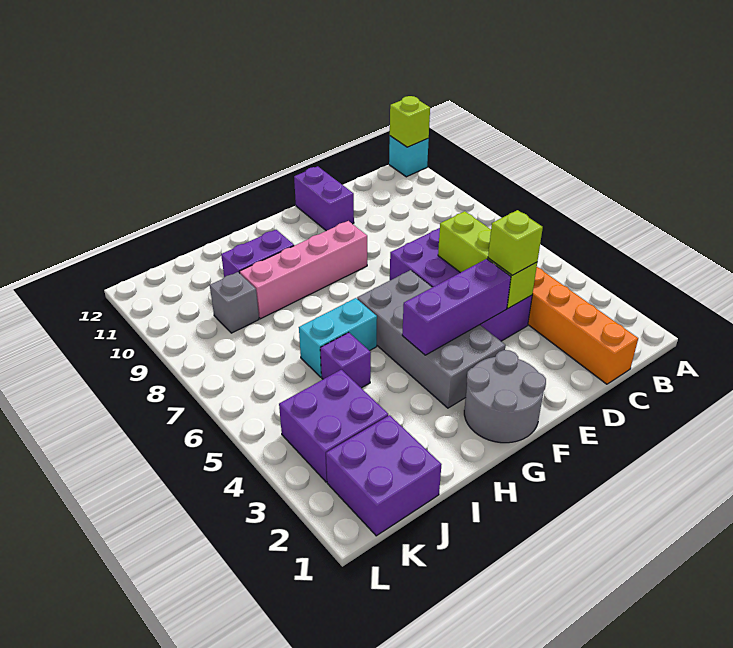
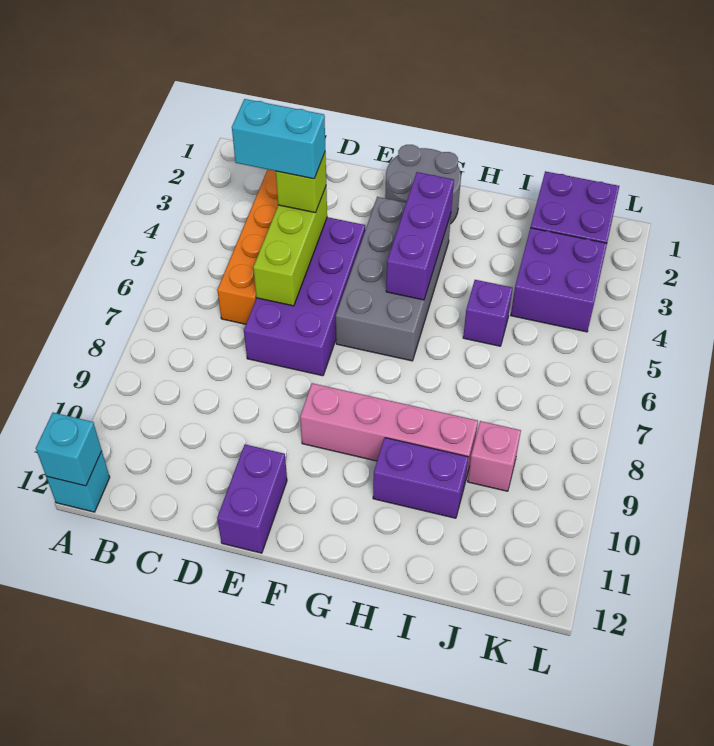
lime brick A12 level 2 -> cyan brick A12 level 2
purple brick E4:G4 level 2 -> purple brick G3:G5 level 2
cyan brick H6:I6 level 1 -> cyan brick C4:D4 level 4
grey brick J9 level 1 -> pink brick J9 level 1

